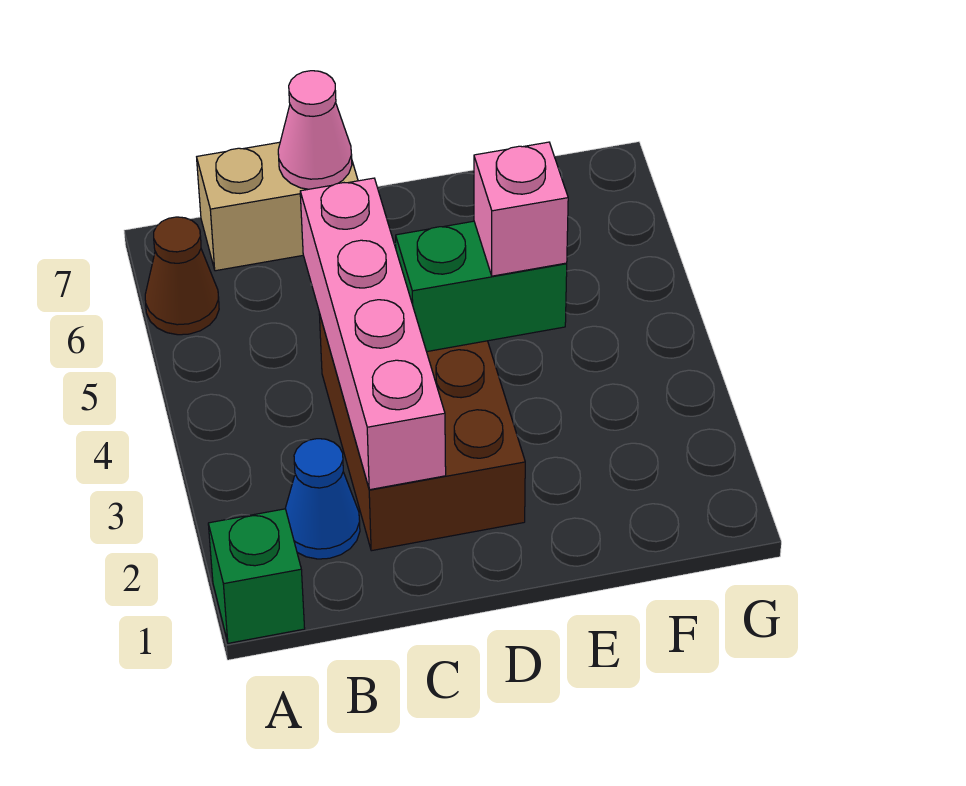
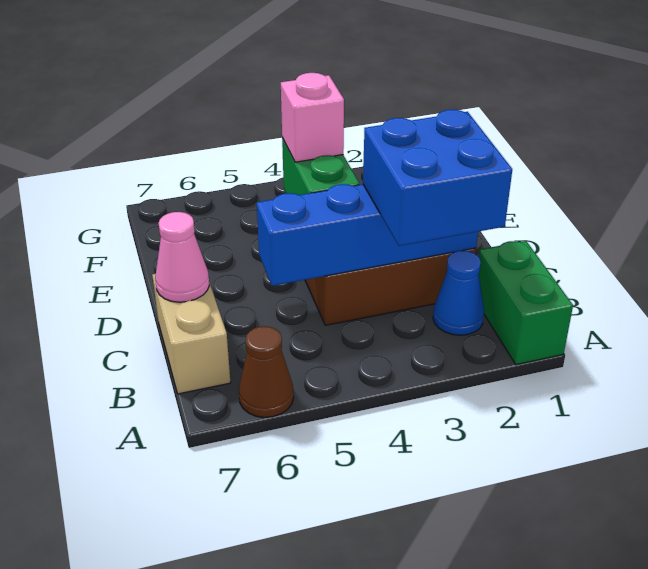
green brick A1 level 1 -> green brick A1:B1 level 1
none -> blue brick B2:C3 level 3
pink brick C2:C5 level 2 -> blue brick C2:C5 level 2

